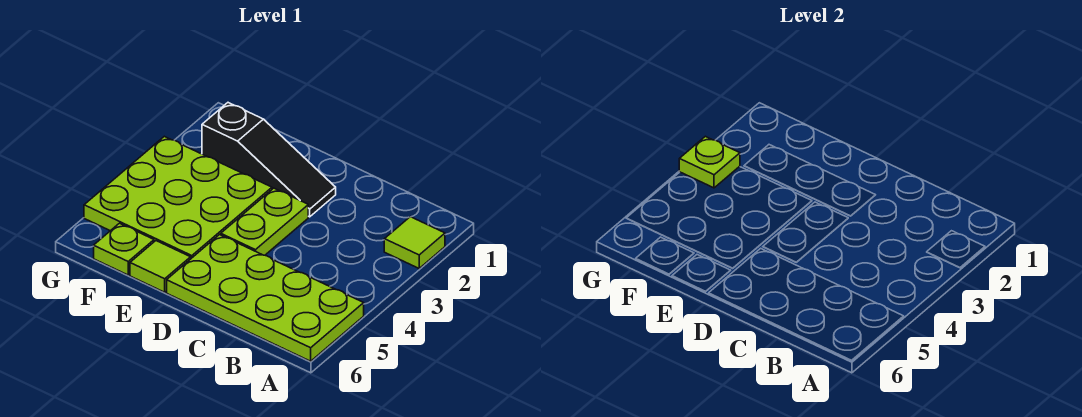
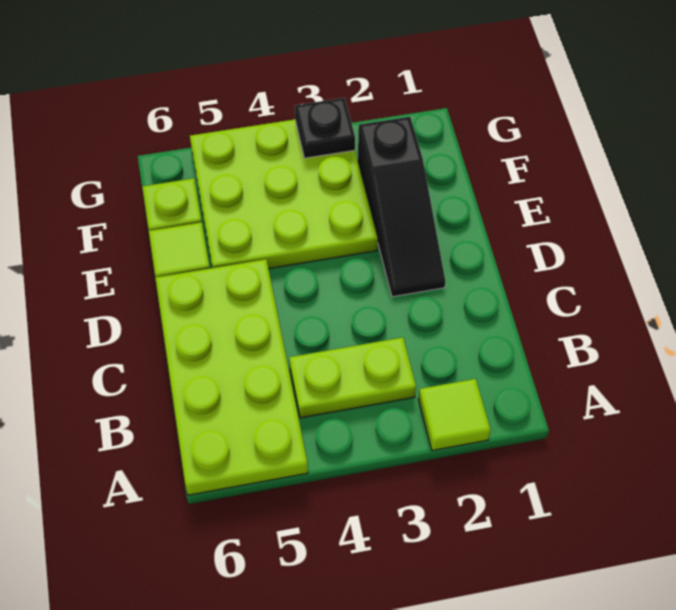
lime plate D3:D4 level 1 -> lime plate B3:B4 level 1
lime plate G3 level 2 -> black plate G3 level 2

